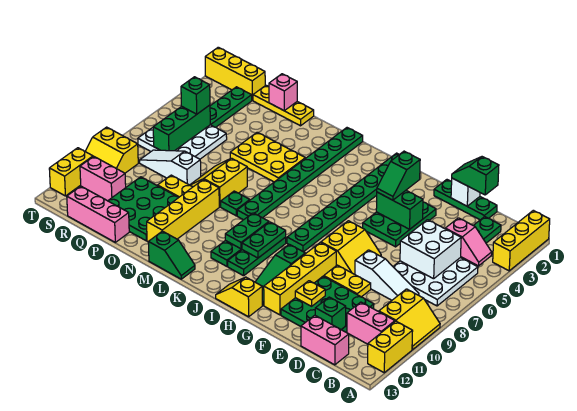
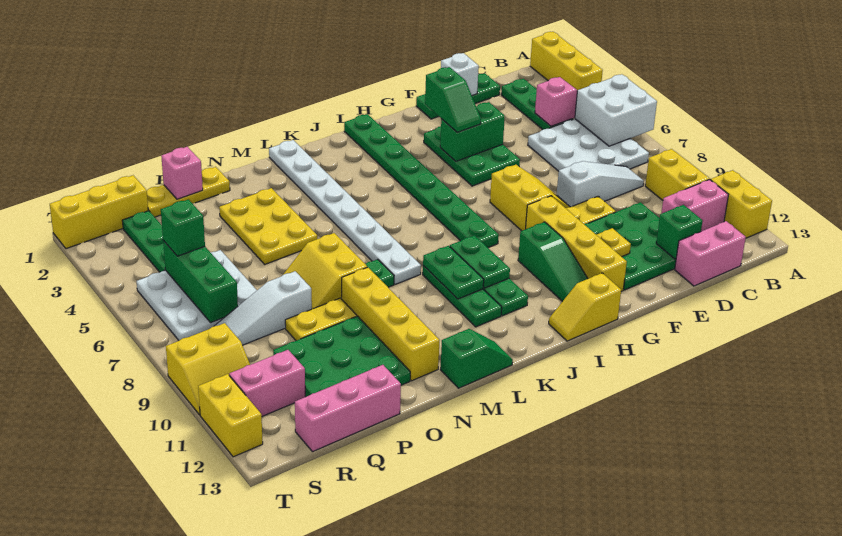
white brick C5:D6 level 2 -> white brick A5:B6 level 2
green slope D1:E1 level 3 top D -> none
green plate L1:L8 level 1 -> white plate L1:L8 level 1
yellow plate M4:O5 level 1 -> yellow plate N3:O5 level 1

